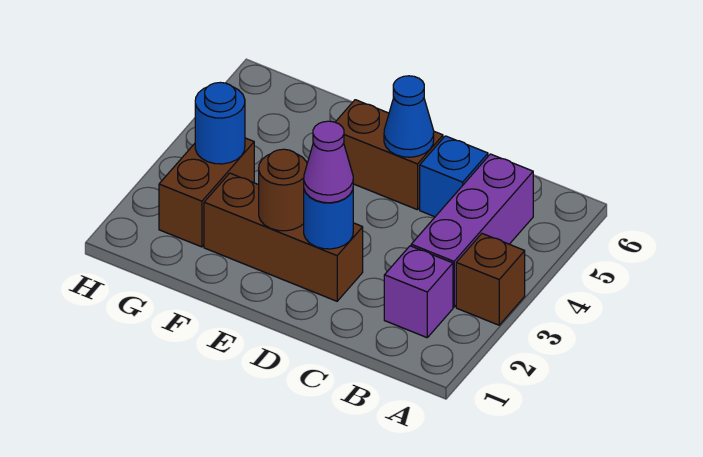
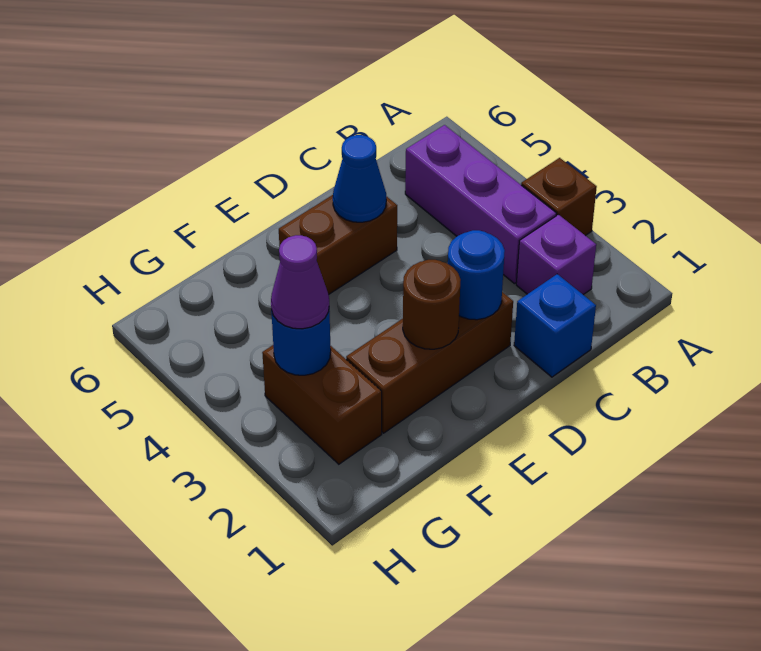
blue brick C5 level 1 -> blue brick C1 level 1
purple cone D2 level 3 -> purple cone G3 level 3

